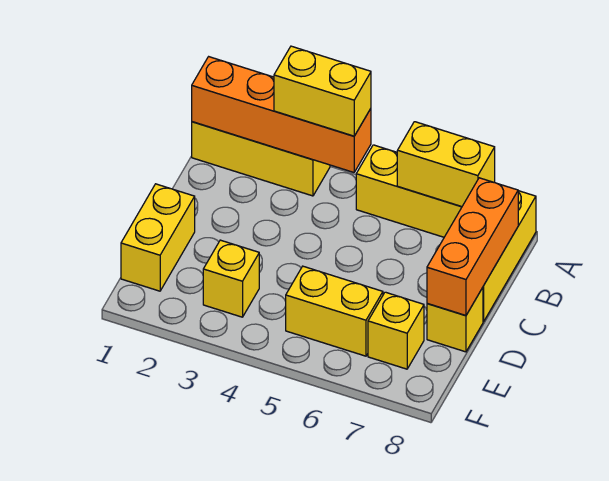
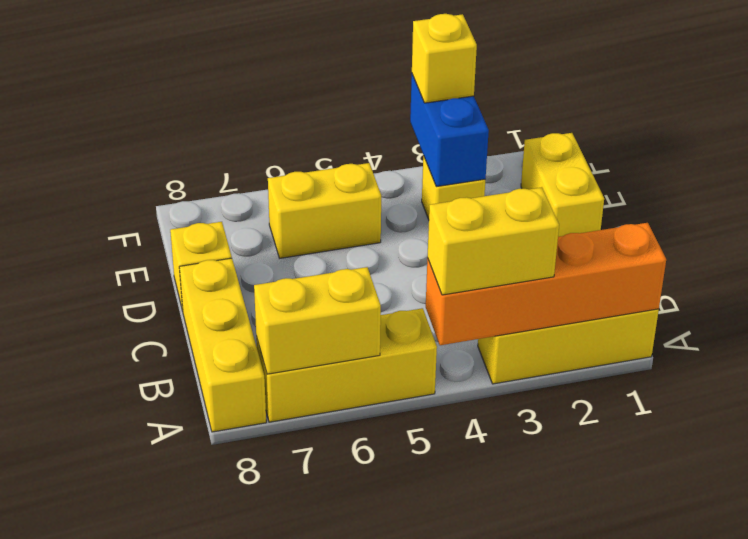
orange brick B8:D8 level 2 -> none
none -> blue brick E3:F3 level 2
yellow brick E7 level 1 -> yellow brick F3 level 3

